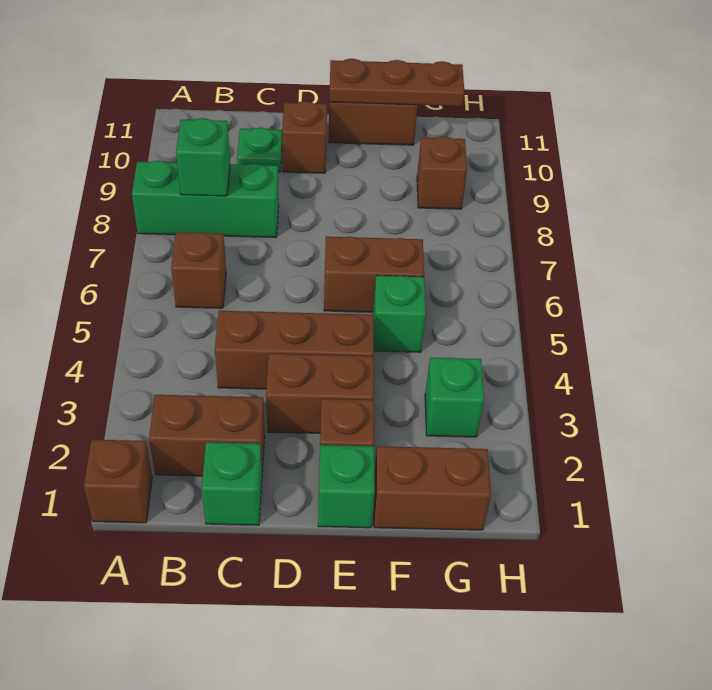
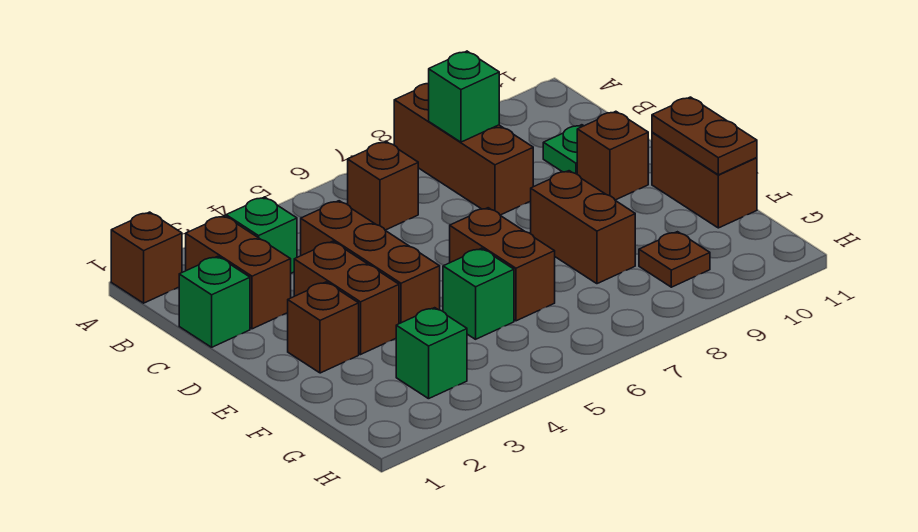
green brick A8:C8 level 1 -> brown brick A8:C8 level 1
green brick E1 level 1 -> green brick B3 level 1
brown plate E11:G11 level 2 -> brown plate E11:F11 level 2
brown brick F1:G1 level 1 -> brown brick E8:F8 level 1
brown brick G9 level 1 -> brown plate G9 level 1

